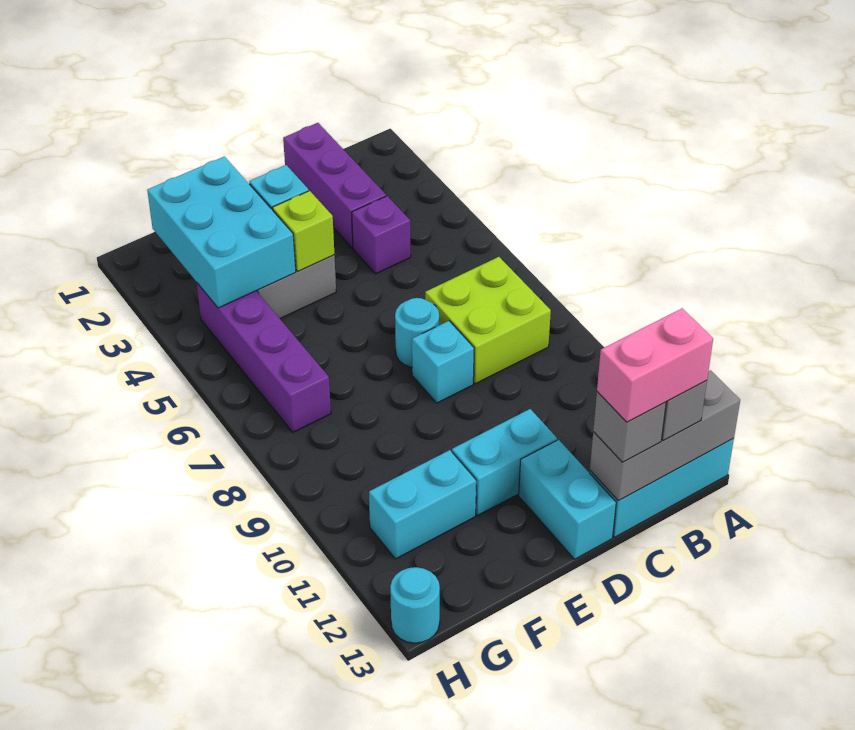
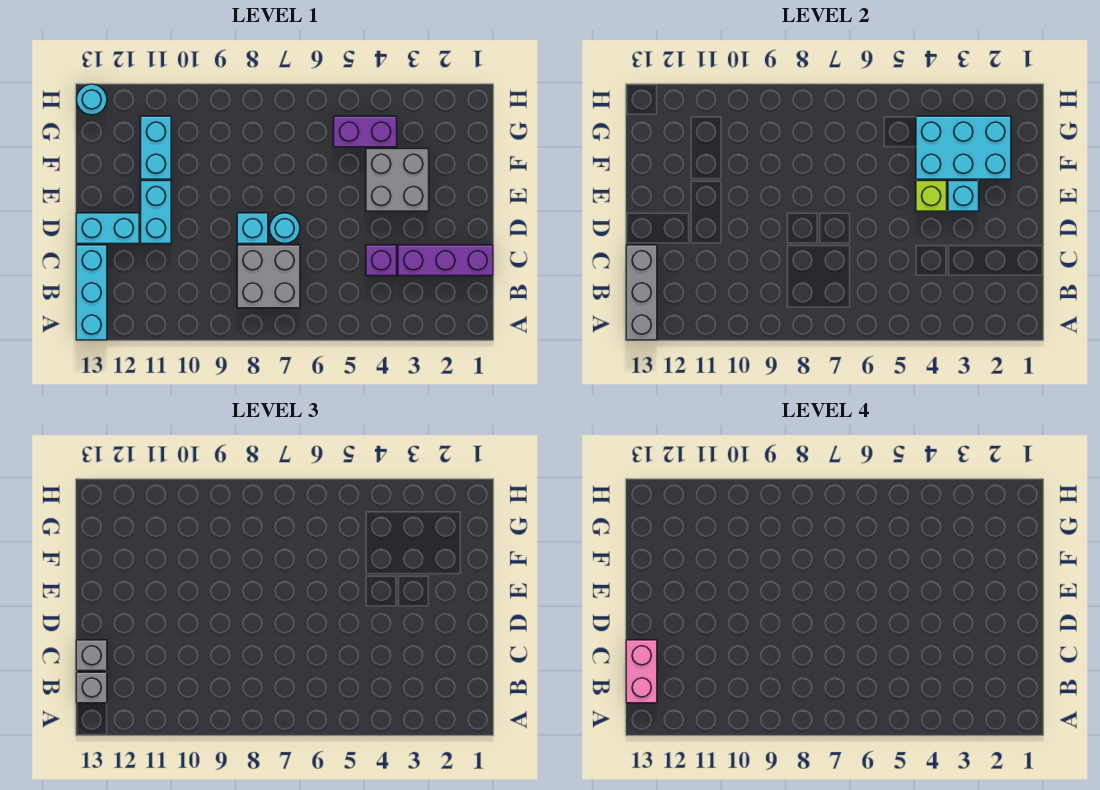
lime brick B7:C8 level 1 -> grey brick B7:C8 level 1
purple brick G4:G7 level 1 -> purple brick G4:G5 level 1

